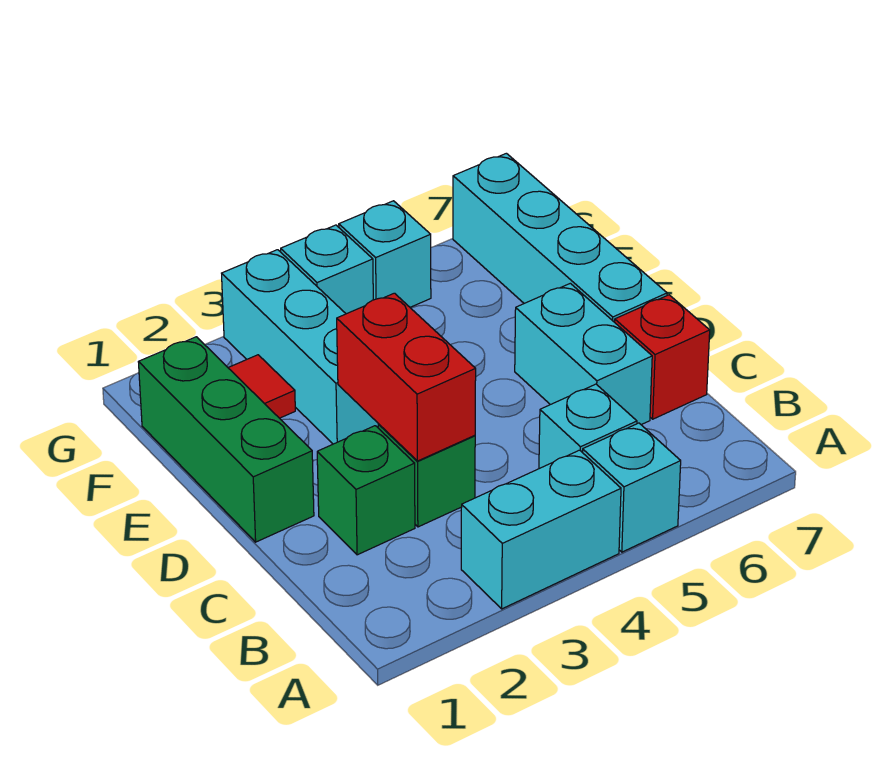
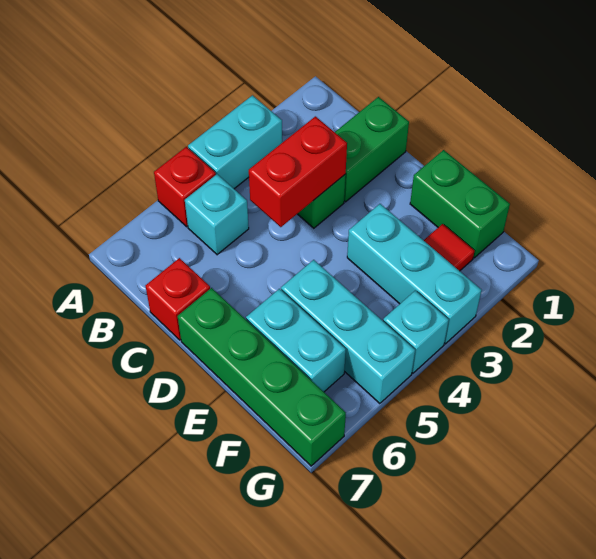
cyan brick A5 level 1 -> red brick A5 level 1
green brick C2 level 1 -> green brick C1:C2 level 1
red brick C3:D3 level 2 -> red brick C3:C4 level 2
cyan brick C6:D6 level 1 -> cyan brick E6:F6 level 1
green brick D1:F1 level 1 -> green brick E1:F1 level 1
cyan brick D7:G7 level 1 -> green brick D7:G7 level 1
cyan brick G5 level 1 -> cyan brick E5:G5 level 1

